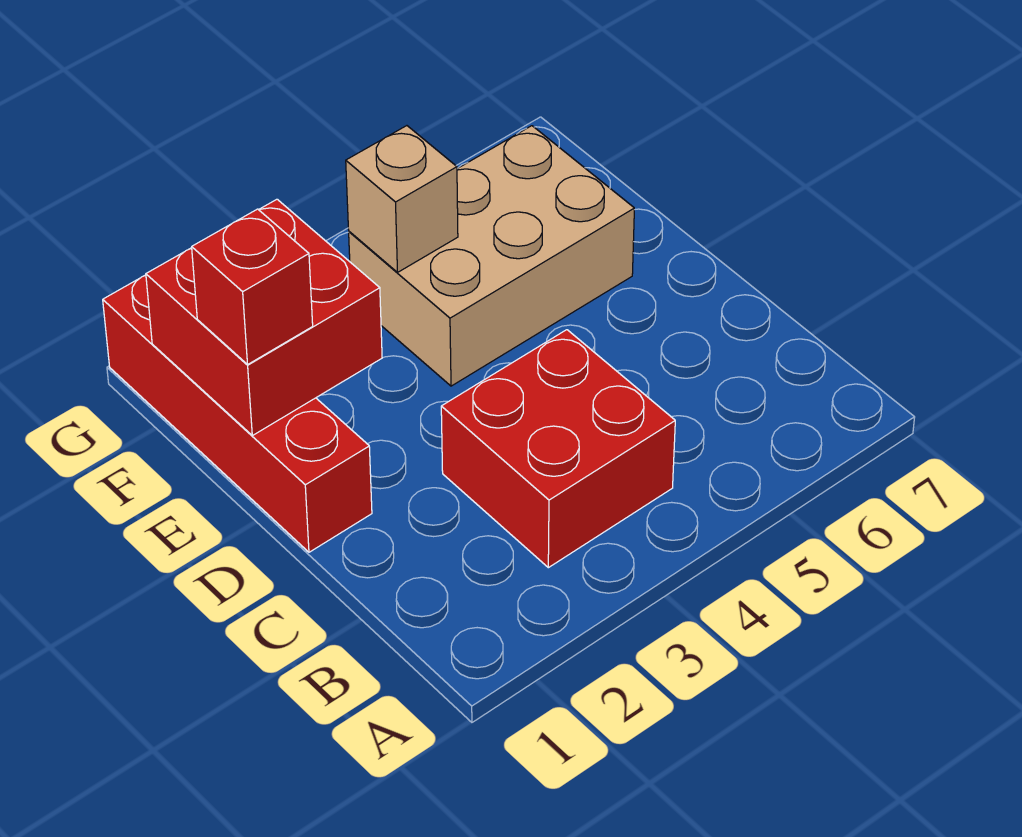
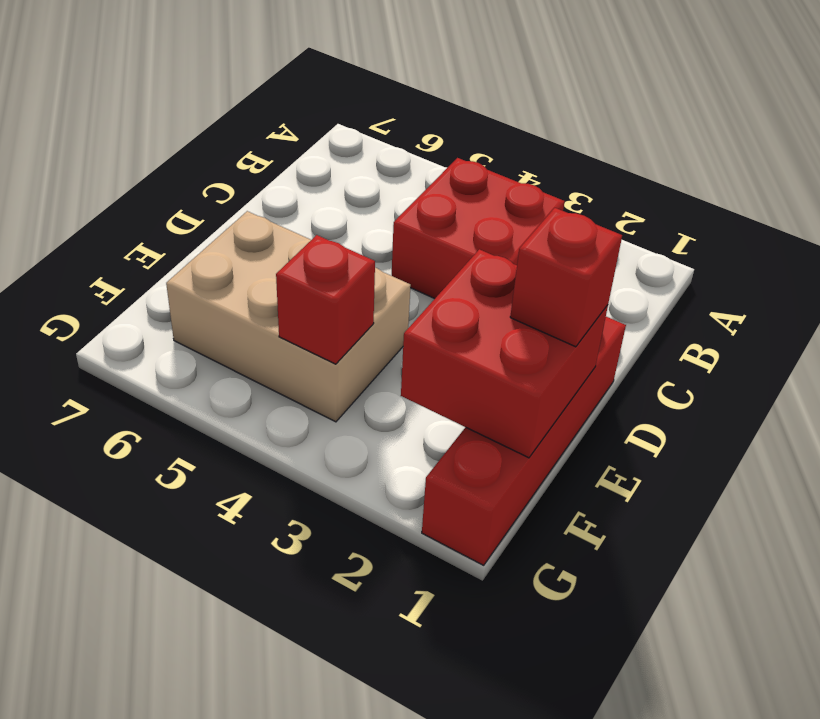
tan brick F4 level 2 -> red brick F4 level 2

